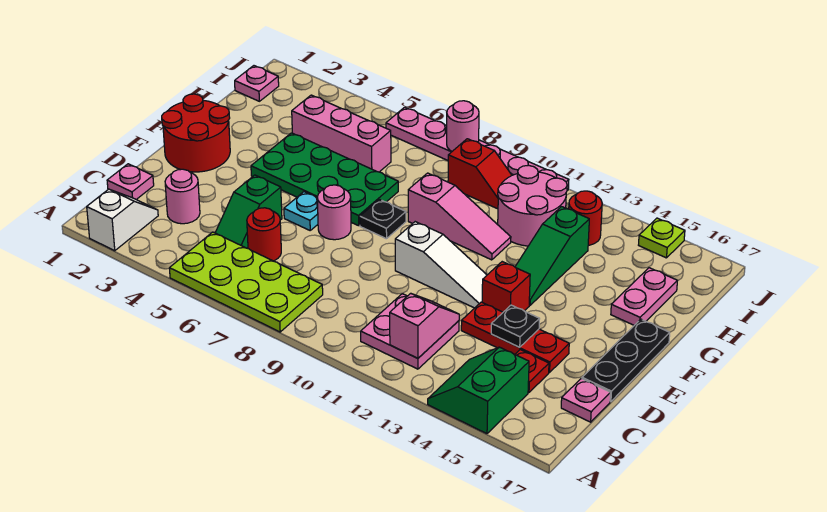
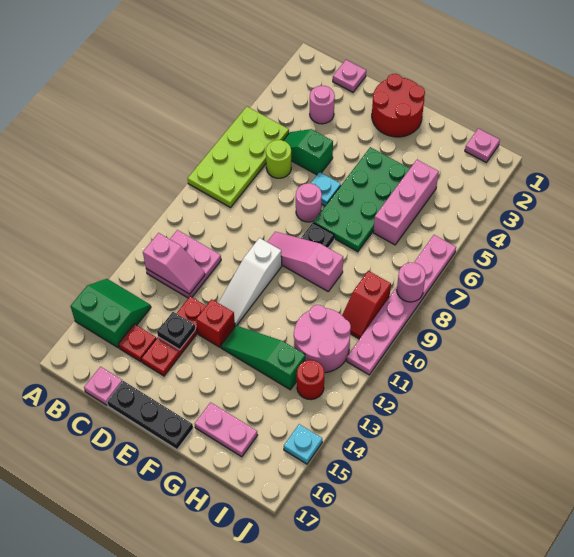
white slope A2:B2 level 1 top A -> none
red round brick C6 level 1 -> lime round brick C6 level 1
pink slope G9:G11 level 1 top 9 -> pink slope E9:G9 level 1 top G
lime plate J15 level 1 -> cyan plate J15 level 1

